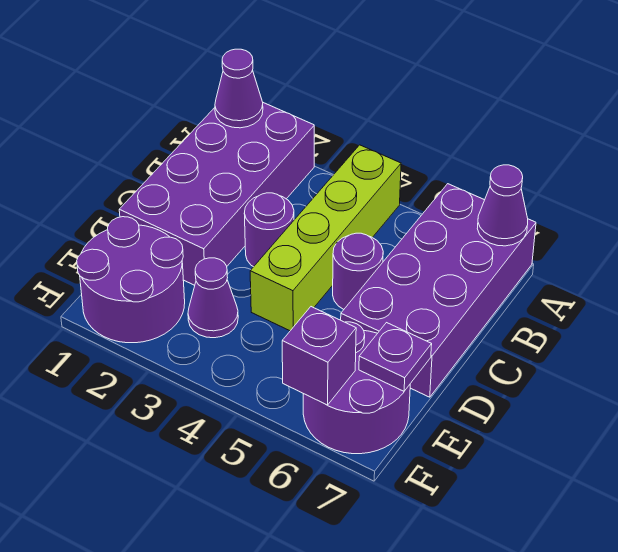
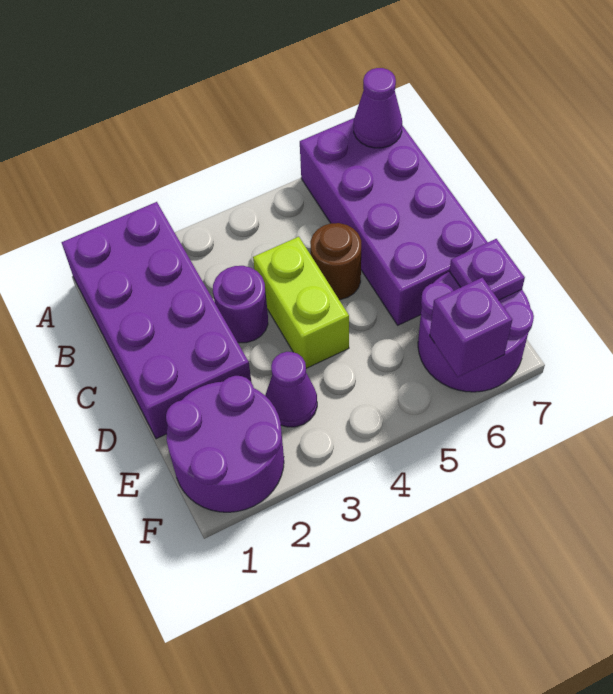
purple cone A1 level 2 -> none
lime brick A4:D4 level 1 -> lime brick C4:D4 level 1
purple round brick C5 level 1 -> brown round brick C5 level 1

